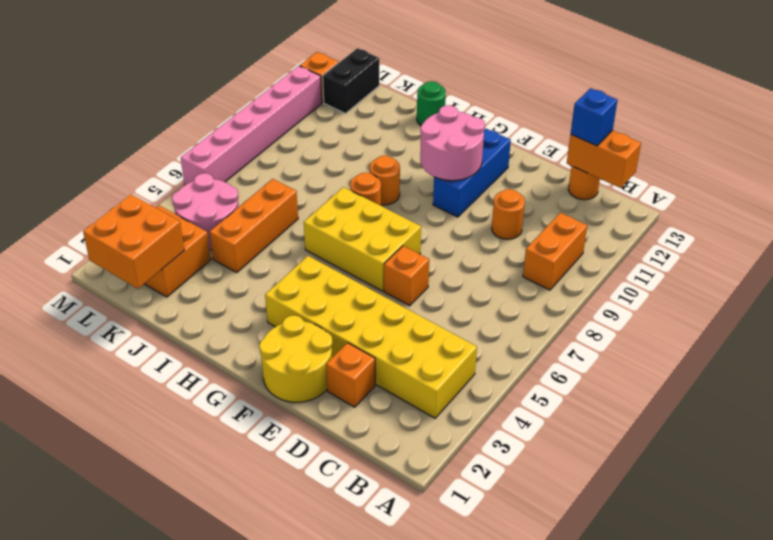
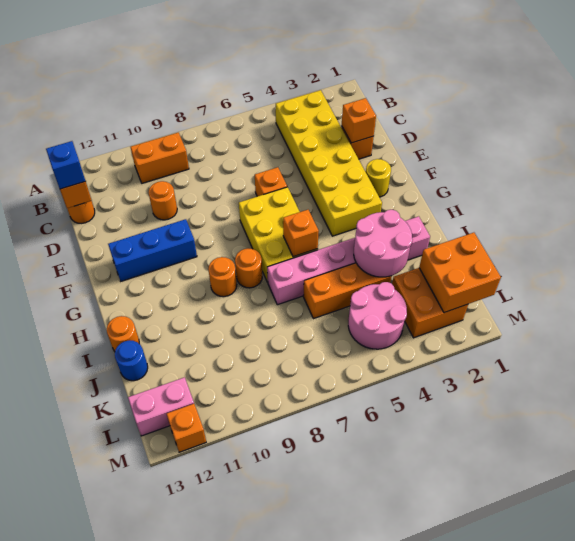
none -> orange brick D2 level 2
yellow round brick E1:F2 level 1 -> yellow round brick F2 level 1
pink round brick F10:G11 level 2 -> pink round brick I3:J4 level 2
none -> orange brick H6 level 2
green round brick I13 level 1 -> orange round brick I13 level 1
none -> blue round brick J13 level 1
black brick L12:L13 level 1 -> pink brick L12:L13 level 1
pink brick M6:M11 level 1 -> pink brick I2:I7 level 1

